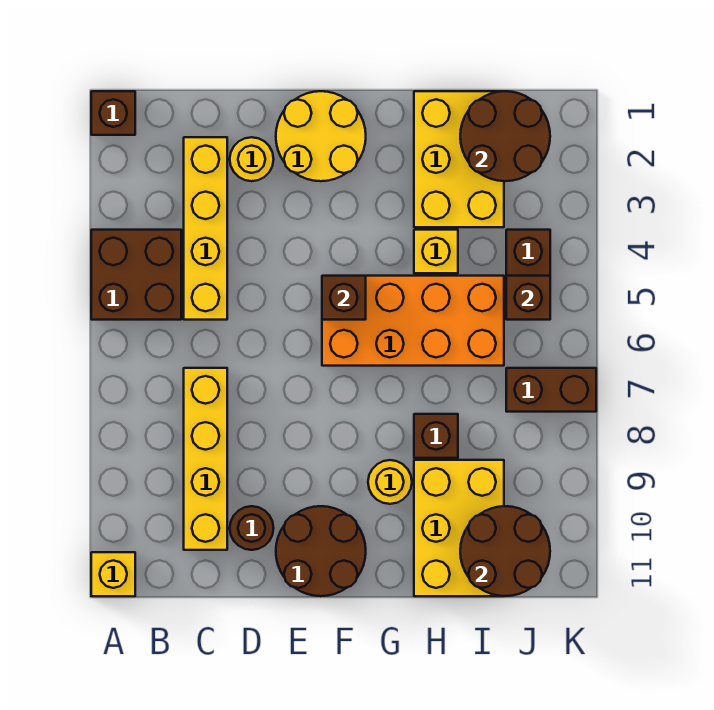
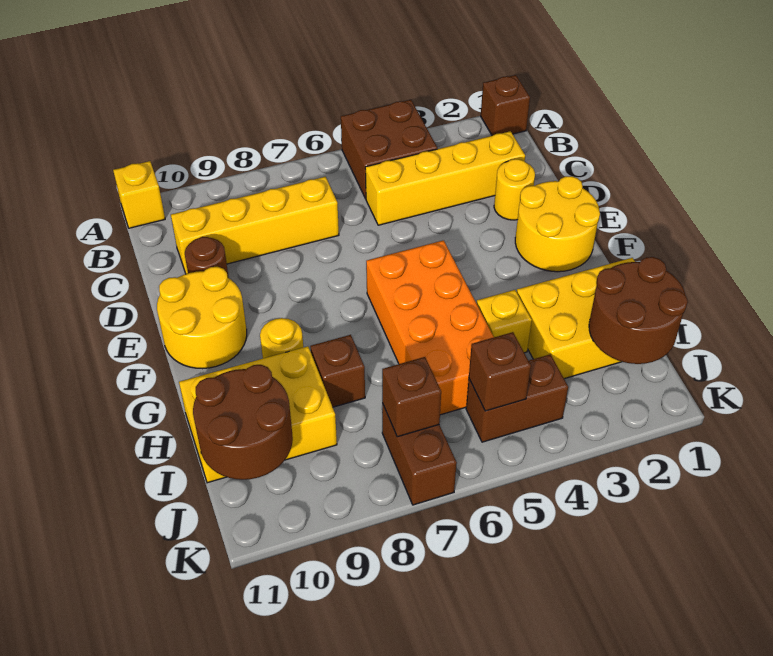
brown round brick E10:F11 level 1 -> yellow round brick E10:F11 level 1
brown brick F5 level 2 -> brown brick J7 level 2

